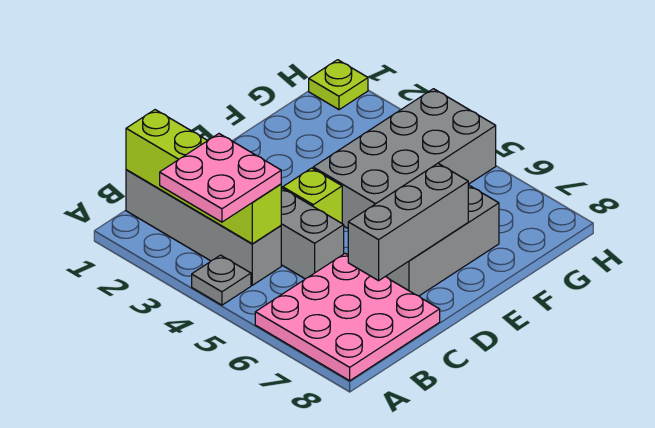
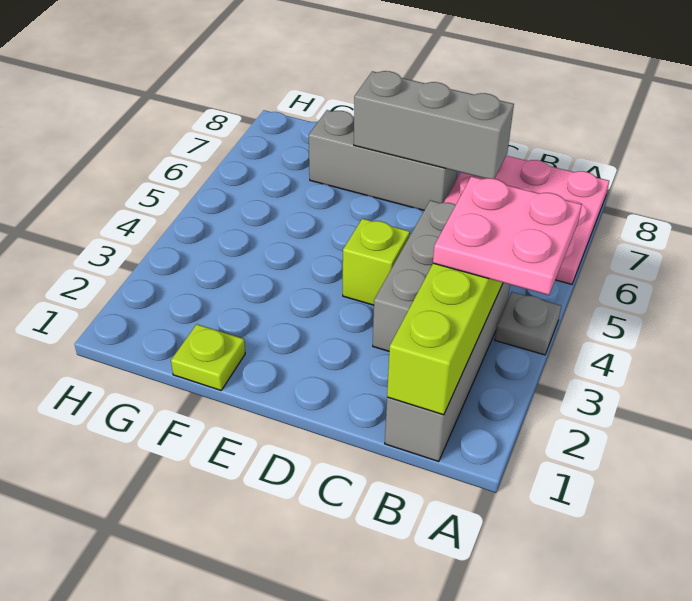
grey brick E4:H5 level 1 -> none
lime plate H1 level 1 -> lime plate F1 level 1

